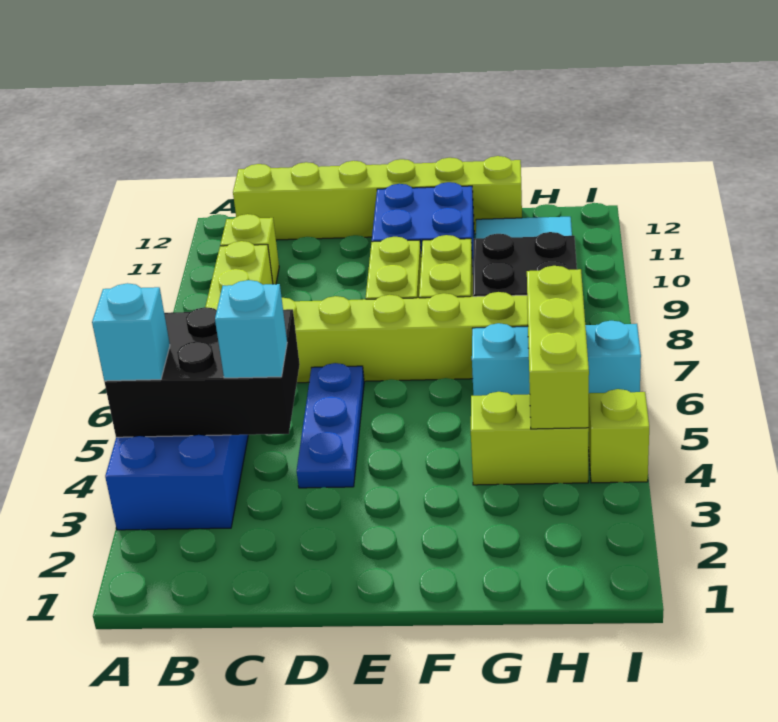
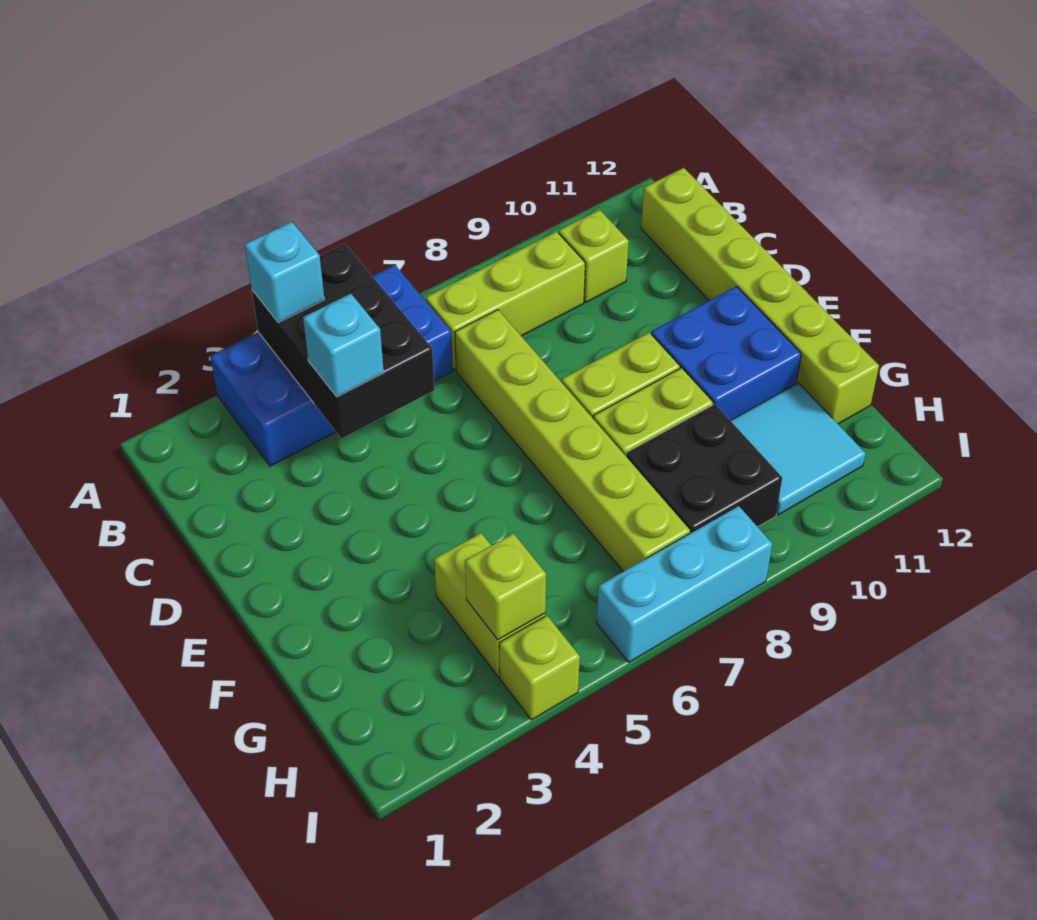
blue plate D4:D6 level 1 -> none
cyan brick G6:I6 level 1 -> cyan brick I6:I8 level 1
lime brick H4:H6 level 2 -> lime brick H4 level 2

